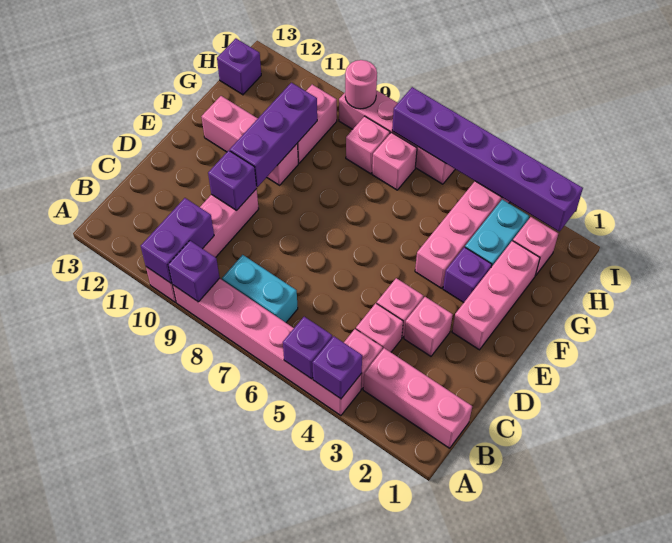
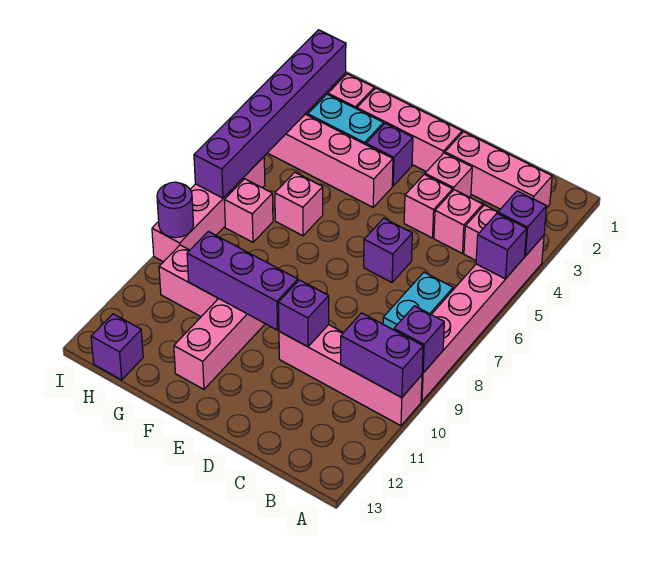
pink brick B1:B3 level 1 -> pink brick B2:D2 level 1
none -> purple brick D6 level 1
pink brick H8 level 1 -> pink brick G6 level 1
pink round brick I9 level 2 -> purple round brick I9 level 2

